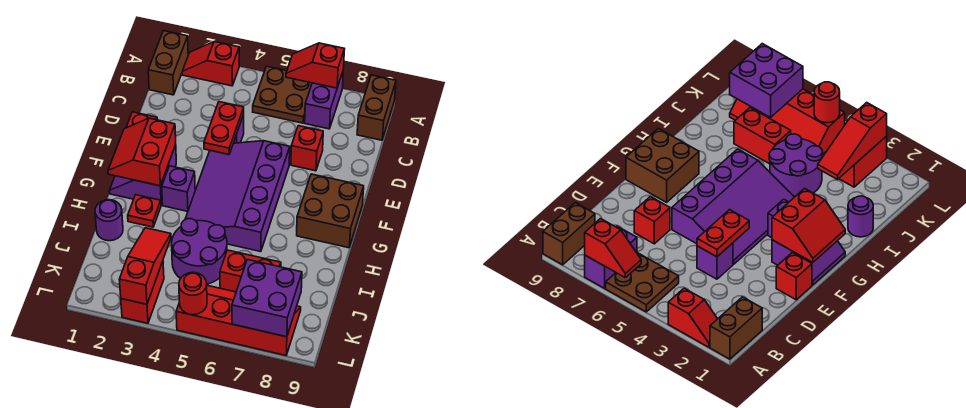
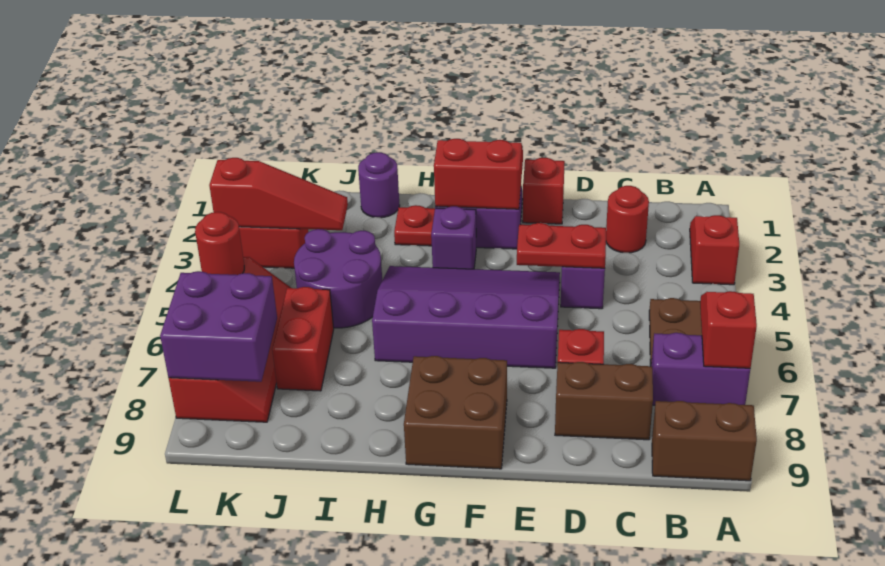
brown brick A1:B1 level 1 -> brown brick C8:D8 level 1
none -> red round brick C2 level 1

